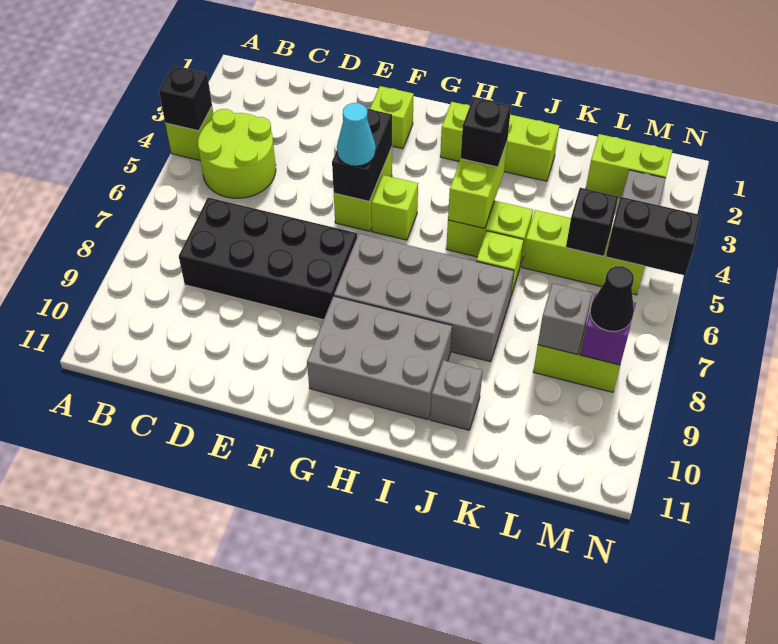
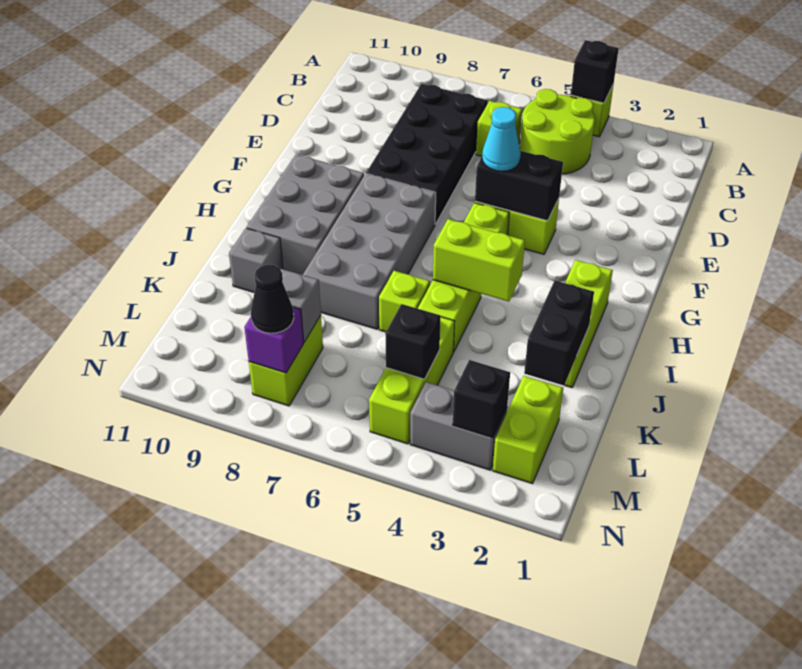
lime brick F2 level 1 -> lime brick C6 level 1
black brick I4 level 3 -> black brick M3 level 2
black brick M5:N5 level 2 -> black brick J2:K2 level 2

